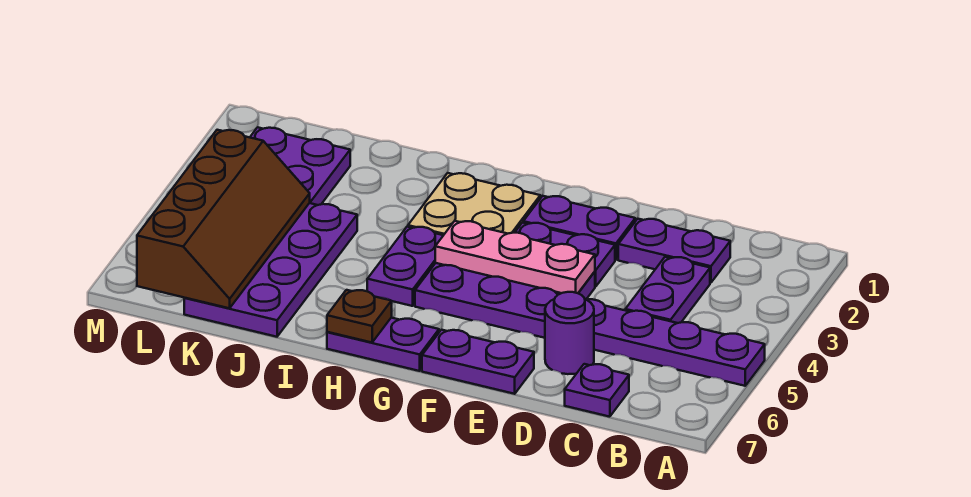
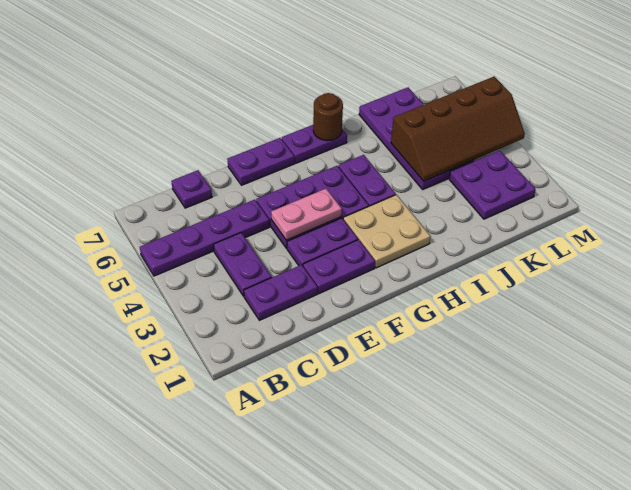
purple round brick D6 level 1 -> none
pink plate E4:G4 level 2 -> pink plate E4:F4 level 2
brown plate H7 level 2 -> brown round brick H7 level 2
brown slope K4:L7 level 2 top L -> brown slope J4:M5 level 2 top 5

